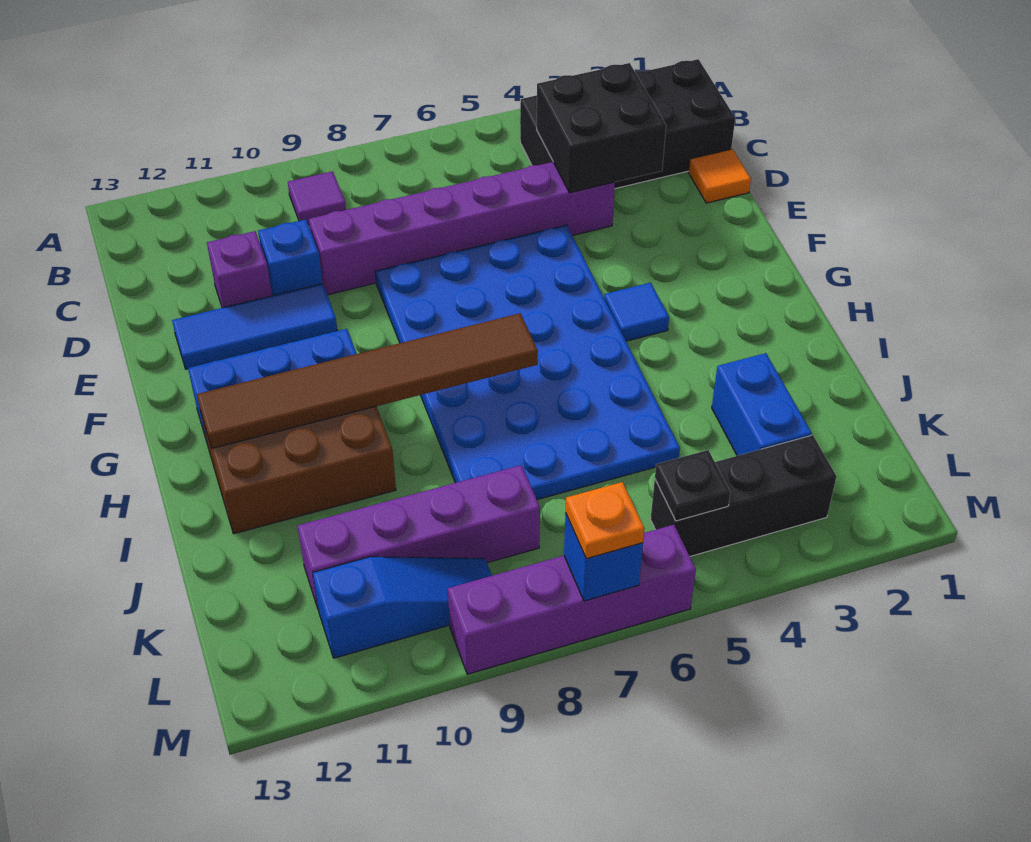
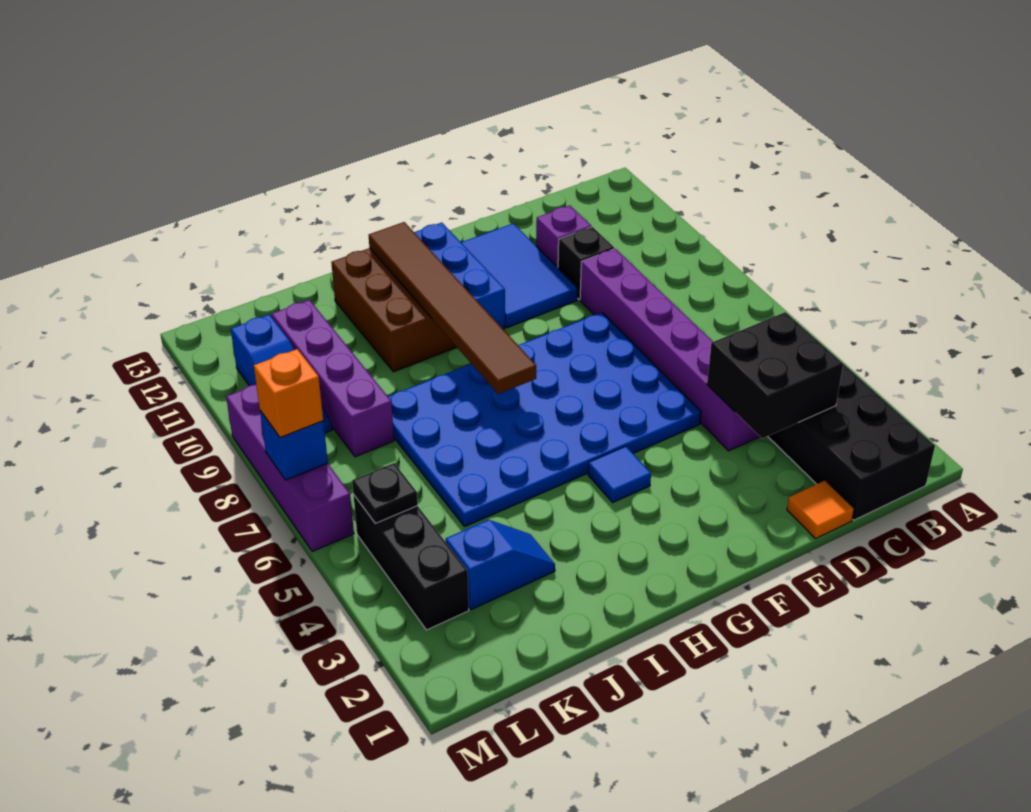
purple tile B9 level 1 -> none
blue brick D10 level 1 -> black brick D10 level 1
blue tile E10:E12 level 1 -> blue tile E10:F12 level 1
blue brick J3:K3 level 1 -> blue slope J3:K3 level 1 top K
orange plate M7 level 3 -> orange brick M7 level 3

